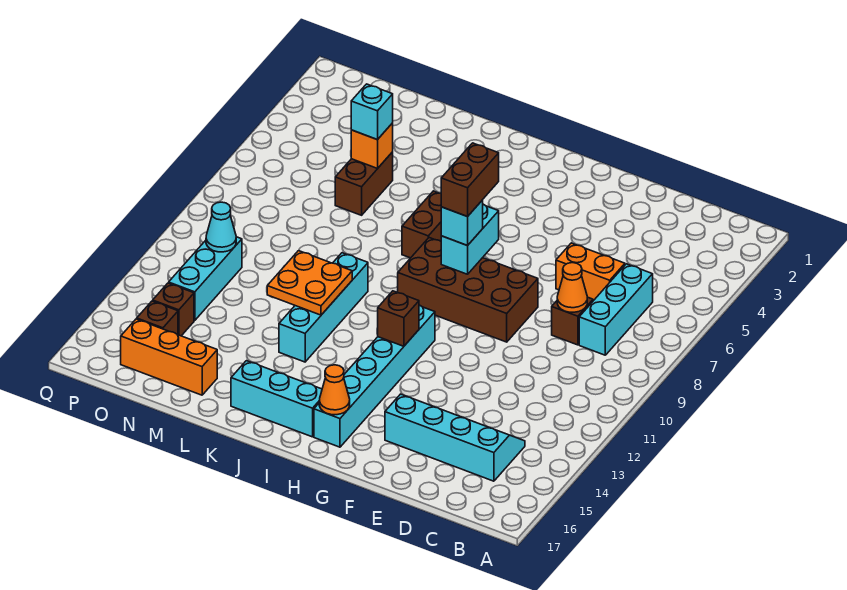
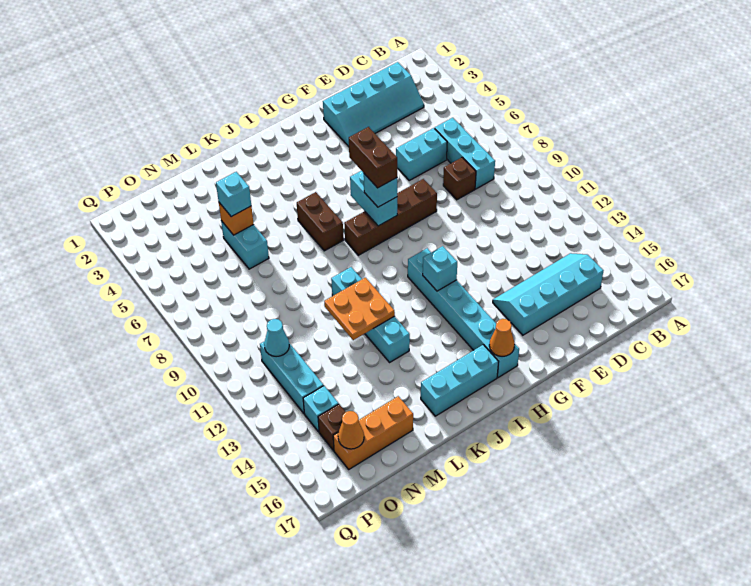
none -> cyan slope C2:F3 level 1 top 2
orange brick D6:E6 level 1 -> cyan brick D6:E6 level 1
orange cone D8 level 2 -> orange cone O16 level 2
brown brick F8:I9 level 1 -> brown brick F8:I8 level 1
brown brick H12 level 2 -> cyan brick H12 level 2
brown brick M5:M6 level 1 -> cyan brick M5:M6 level 1
brown brick O14 level 1 -> cyan brick O14 level 1

